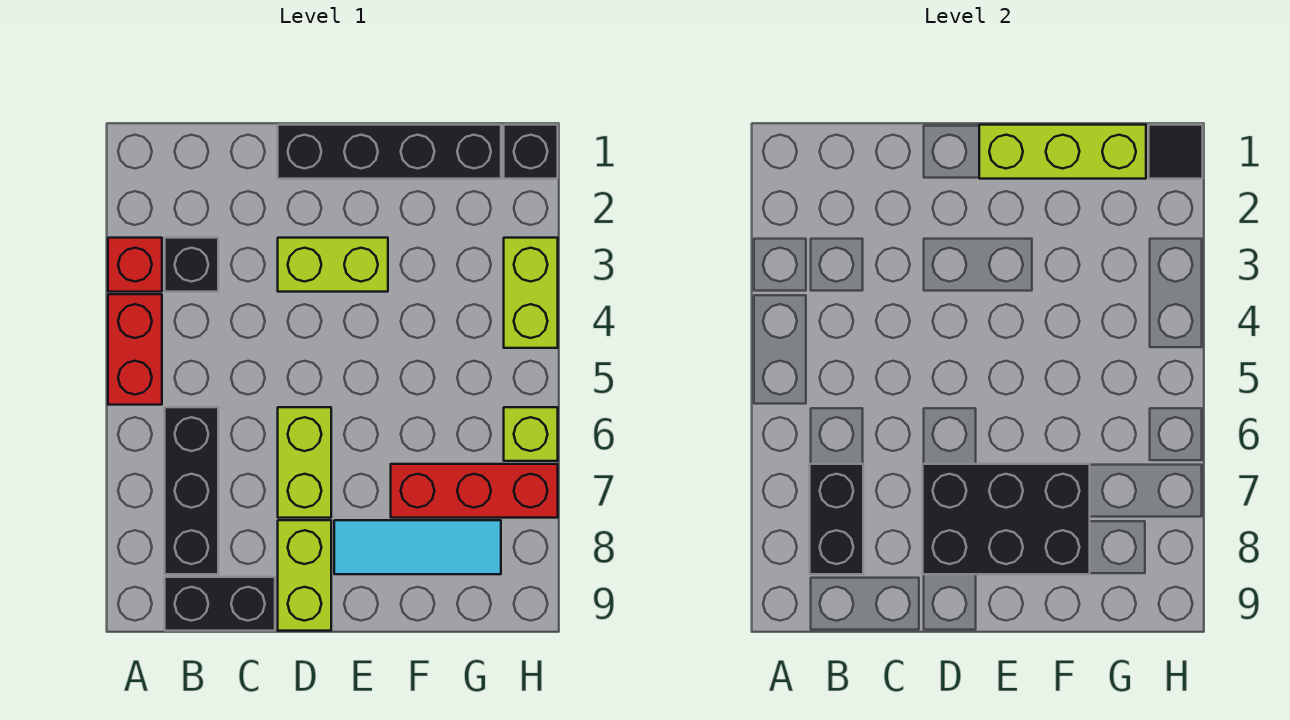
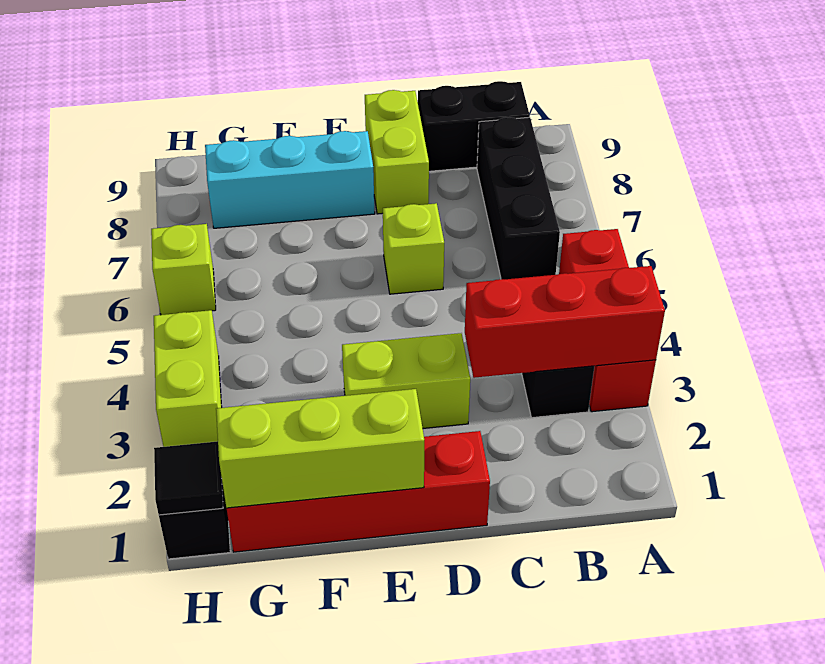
black brick B7:B8 level 2 -> none
black brick D1:G1 level 1 -> red brick D1:G1 level 1
lime brick D6:D7 level 1 -> lime brick D6 level 1
black brick D7:F8 level 2 -> none
cyan tile E8:G8 level 1 -> cyan brick E8:G8 level 1
red brick F7:H7 level 1 -> red brick A3:C3 level 2

